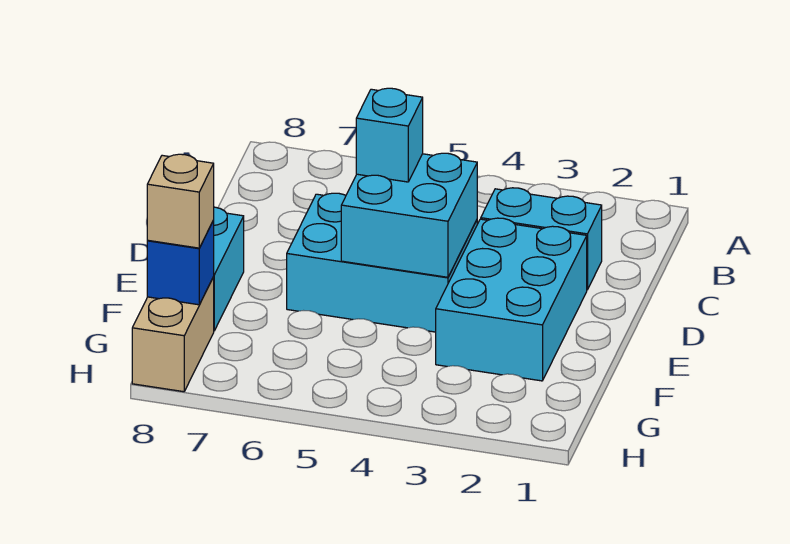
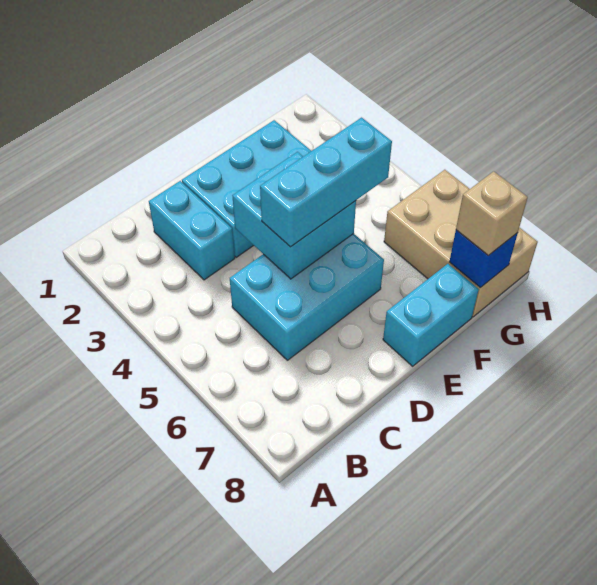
cyan brick D4:E6 level 1 -> cyan brick C5:E6 level 1
cyan brick D5 level 3 -> cyan brick D5:F5 level 3
tan brick G8:H8 level 1 -> tan brick G6:H8 level 1

